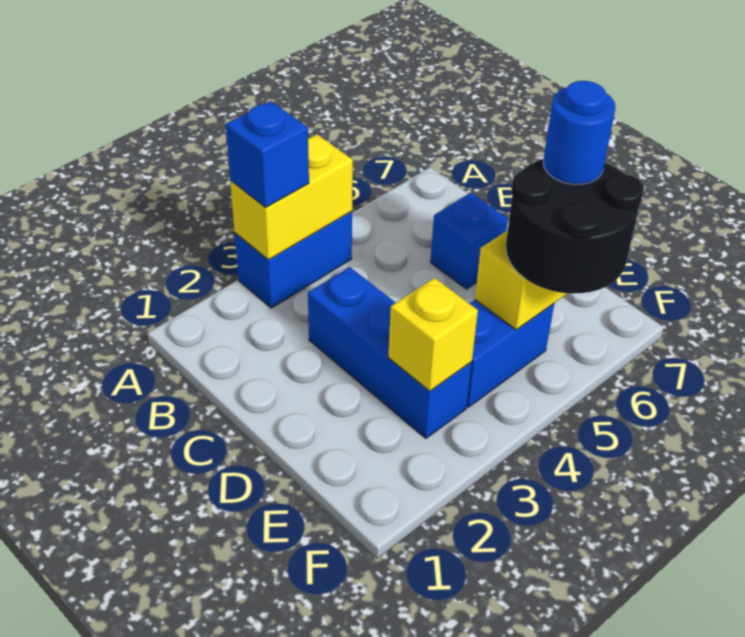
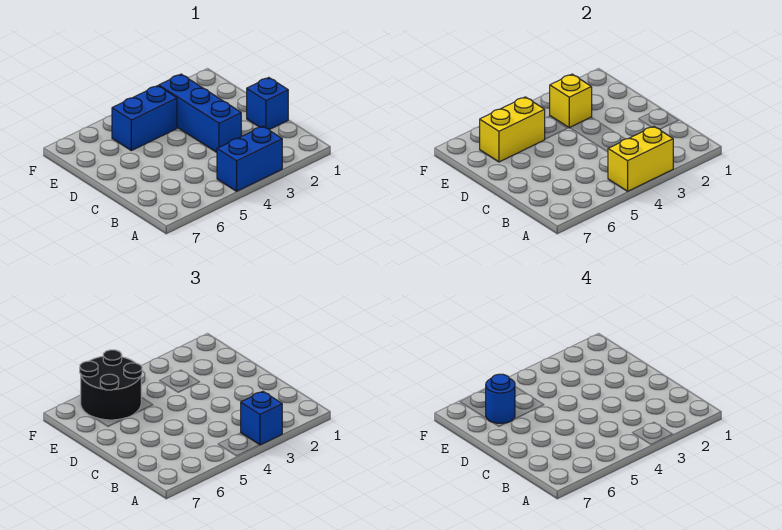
blue brick C6 level 1 -> blue brick C1 level 1

